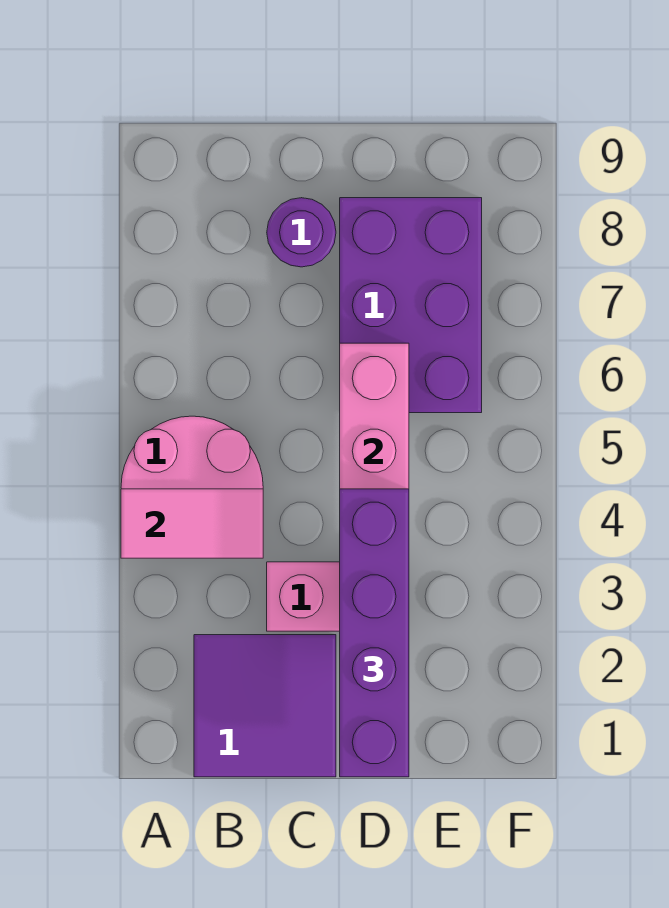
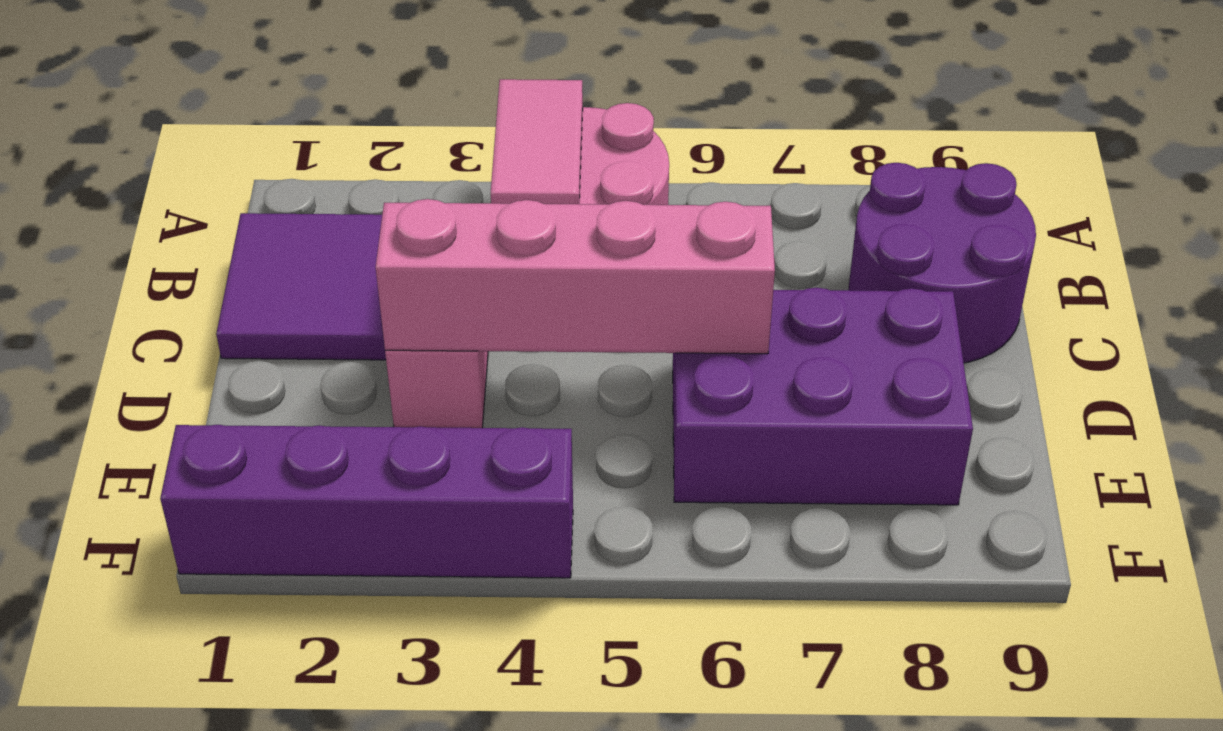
purple round brick C8 level 1 -> purple round brick B8:C9 level 1
purple brick D1:D4 level 3 -> purple brick F1:F4 level 1

